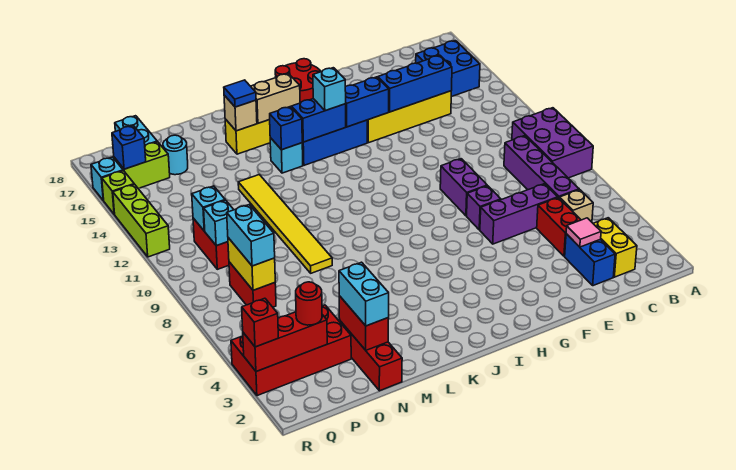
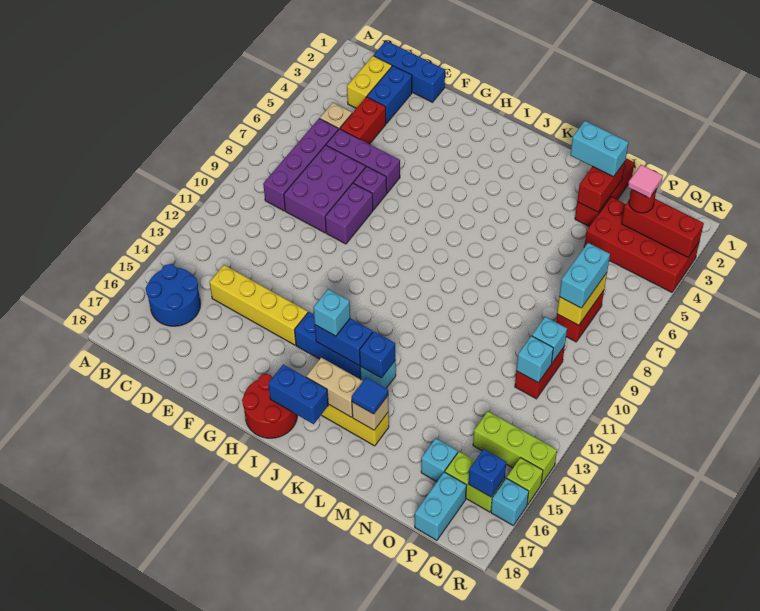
purple brick A8:B10 level 1 -> purple brick D7:E9 level 1
blue brick B15:C16 level 1 -> blue round brick B15:C16 level 1
pink tile D3 level 2 -> pink tile P3 level 4
blue brick D14:F14 level 2 -> blue brick C1:E1 level 1
blue brick G14:H14 level 2 -> blue brick I17:J17 level 2
yellow tile M8:M13 level 1 -> none
cyan brick N2:N3 level 3 -> cyan brick M2:N2 level 3
cyan round brick O16 level 1 -> cyan brick O16 level 1
red brick R3 level 3 -> none
lime brick R12:R14 level 1 -> lime brick P14:R14 level 1

